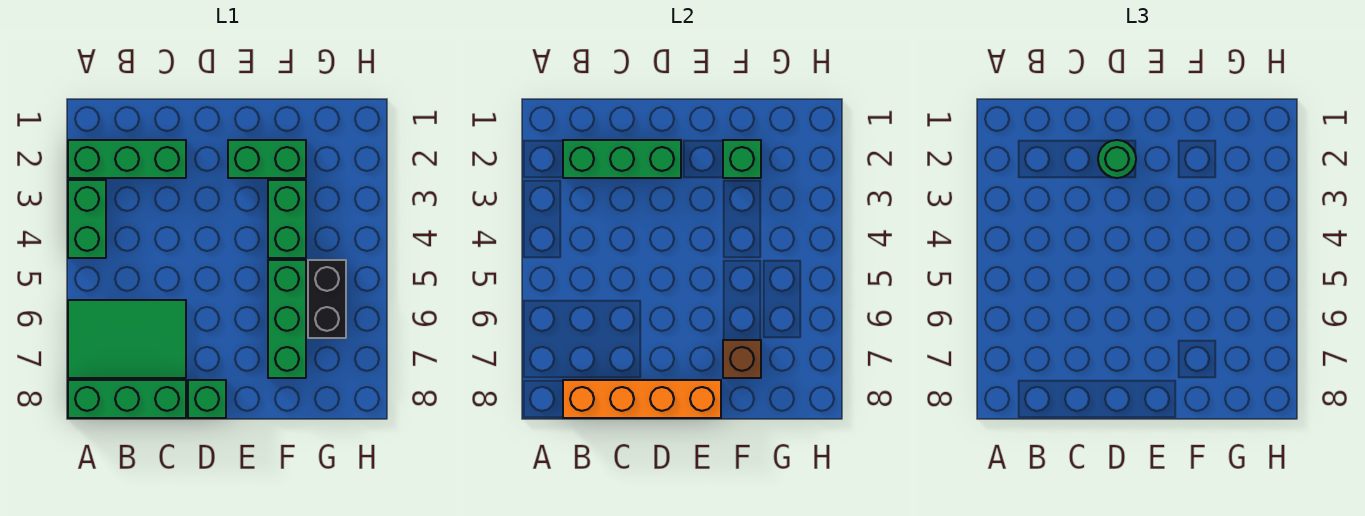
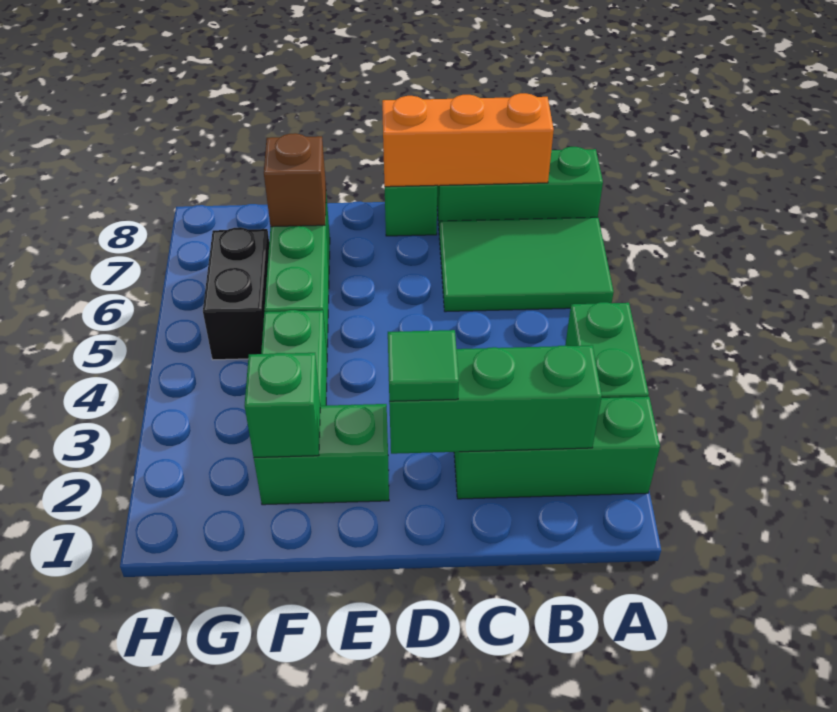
orange brick B8:E8 level 2 -> orange brick B8:D8 level 2
green round brick D2 level 3 -> green tile D2 level 3

